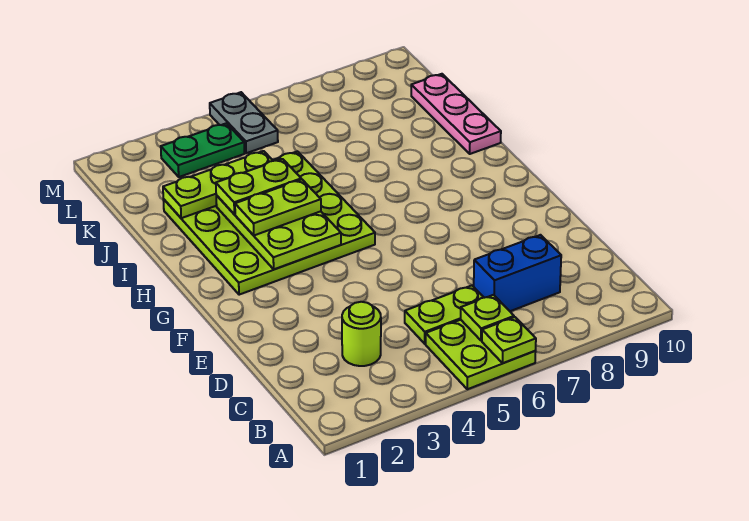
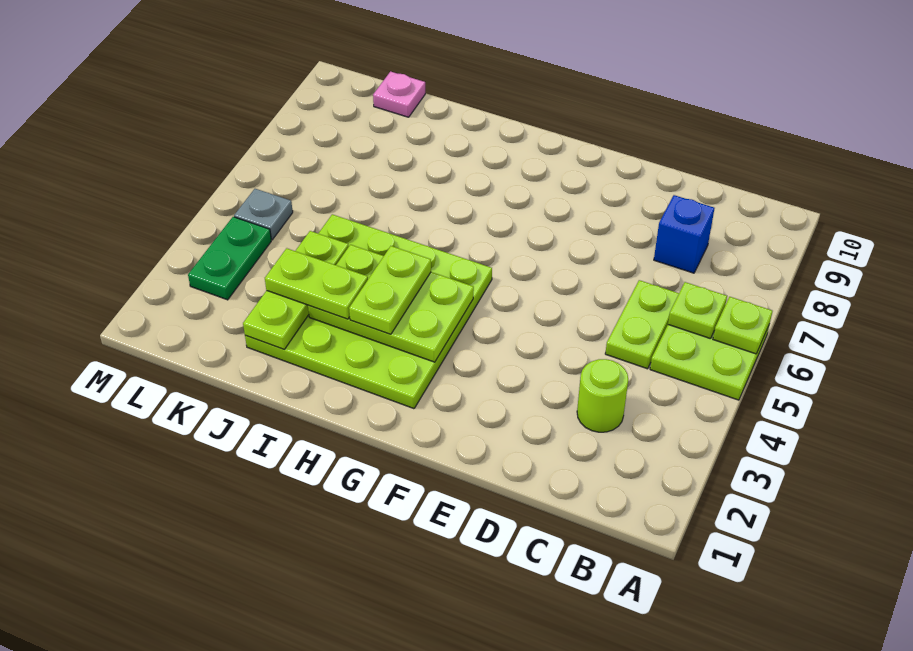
blue brick C7:C8 level 1 -> blue brick C8 level 1
lime plate I3:I4 level 3 -> lime plate I3:J3 level 3
pink plate I10:K10 level 1 -> pink plate K10 level 1
grey plate L5:M5 level 1 -> grey plate L5 level 1

